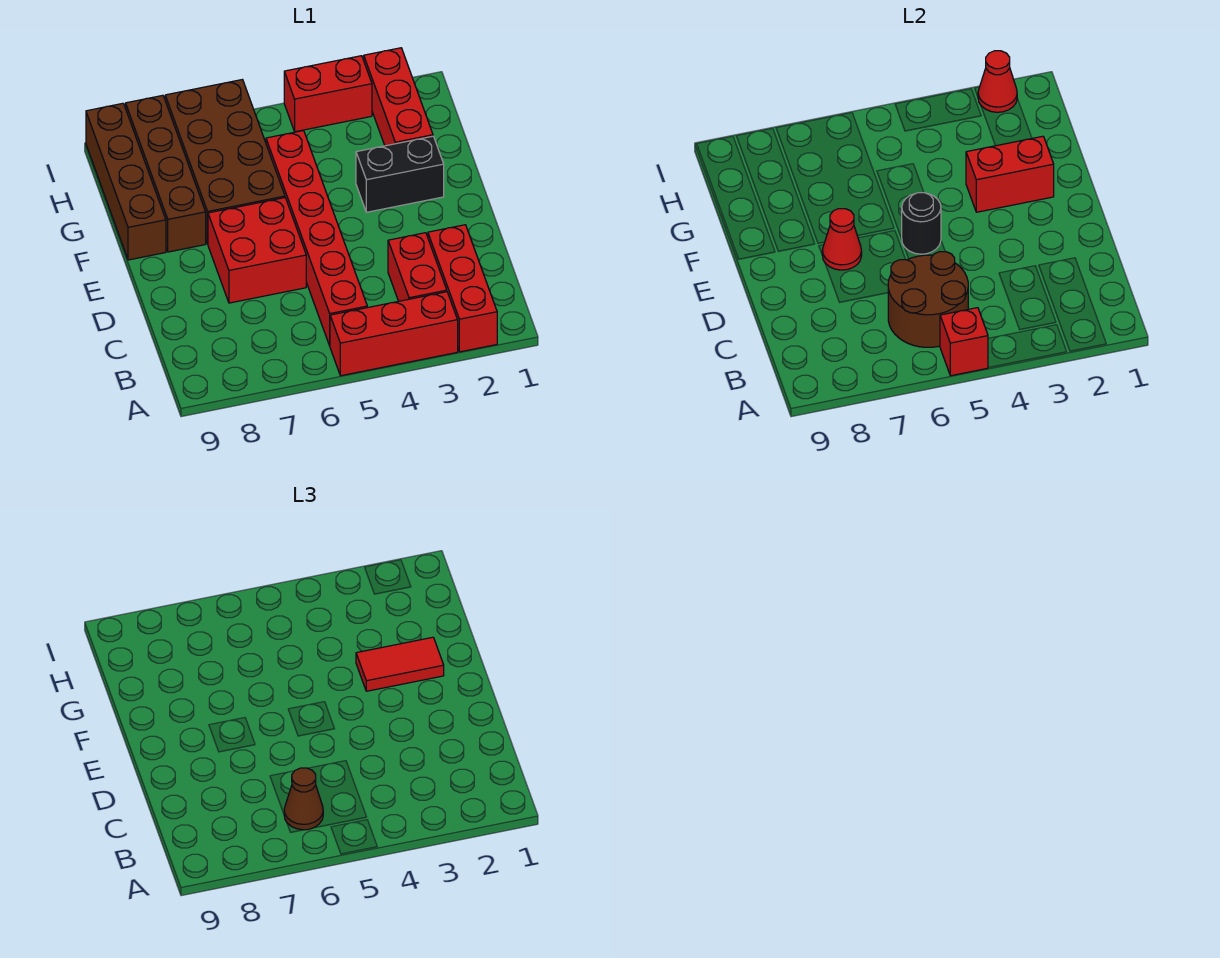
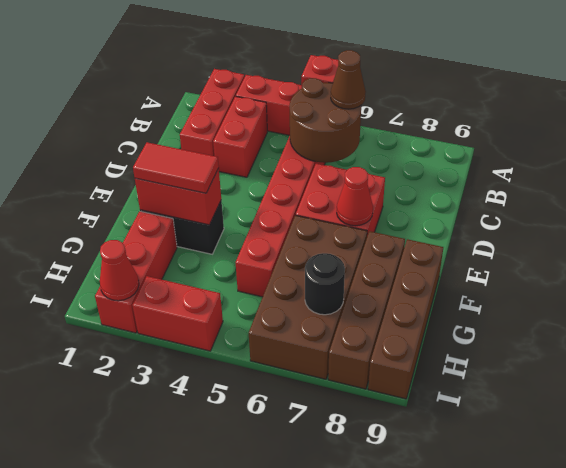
black round brick E5 level 2 -> black round brick H7 level 2

